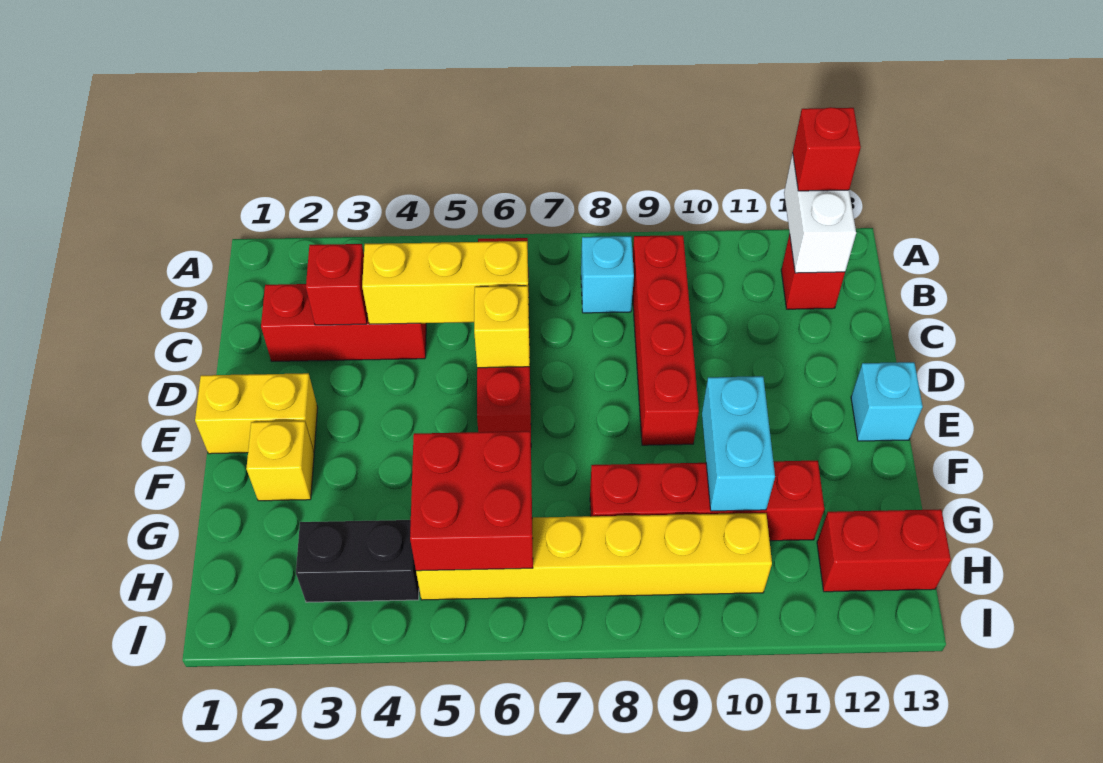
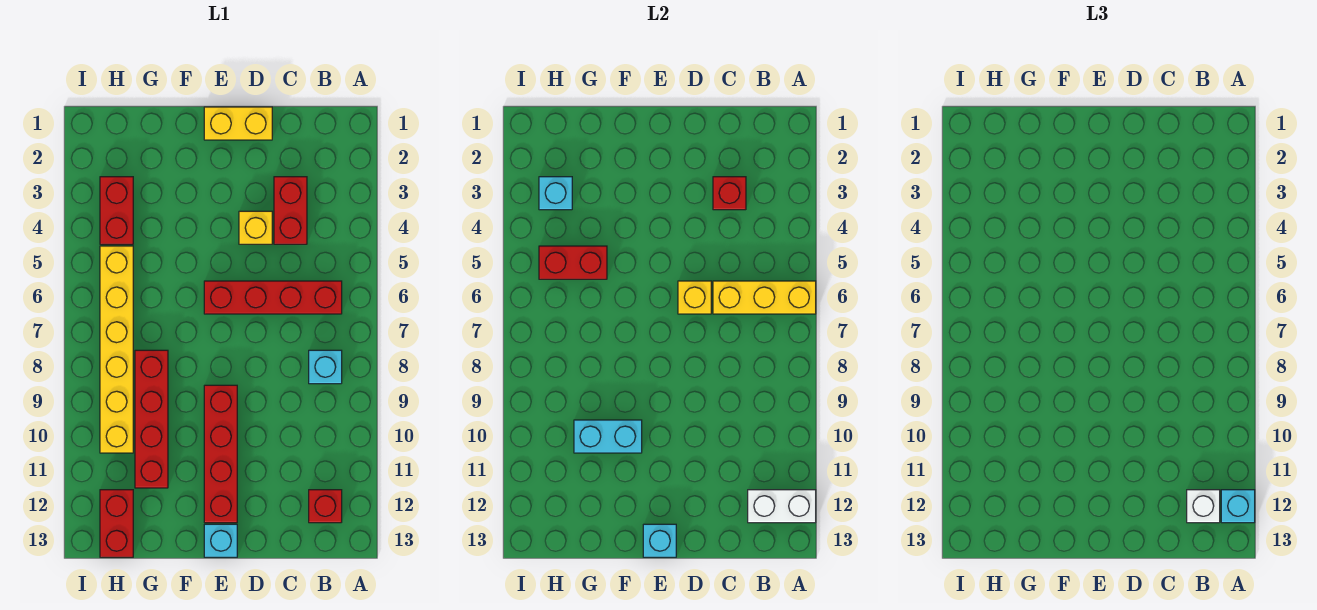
red brick A12 level 3 -> cyan brick A12 level 3
red brick B9:E9 level 1 -> red brick E9:E12 level 1
none -> white brick B12 level 3
red brick C2:C4 level 1 -> red brick C3:C4 level 1
yellow brick C4:C6 level 2 -> yellow brick A6:C6 level 2
yellow brick E1:E2 level 1 -> yellow brick D1:E1 level 1
none -> cyan brick E13 level 2
yellow brick F2 level 1 -> yellow brick D4 level 1
red brick G5:H6 level 2 -> red brick G5:H5 level 2
black brick H3:H4 level 1 -> red brick H3:H4 level 1
none -> cyan brick H3 level 2

